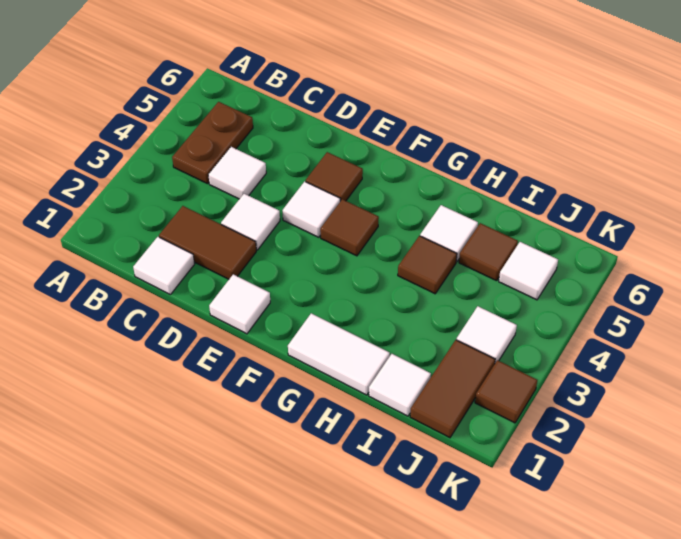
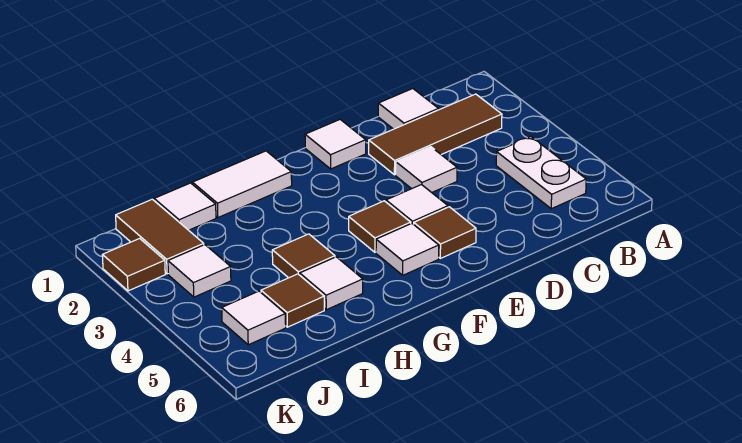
brown plate B4:B5 level 1 -> white plate B4:B5 level 1
brown tile C2:D2 level 1 -> brown tile B2:D2 level 1
white tile C4 level 1 -> white tile F5 level 1

